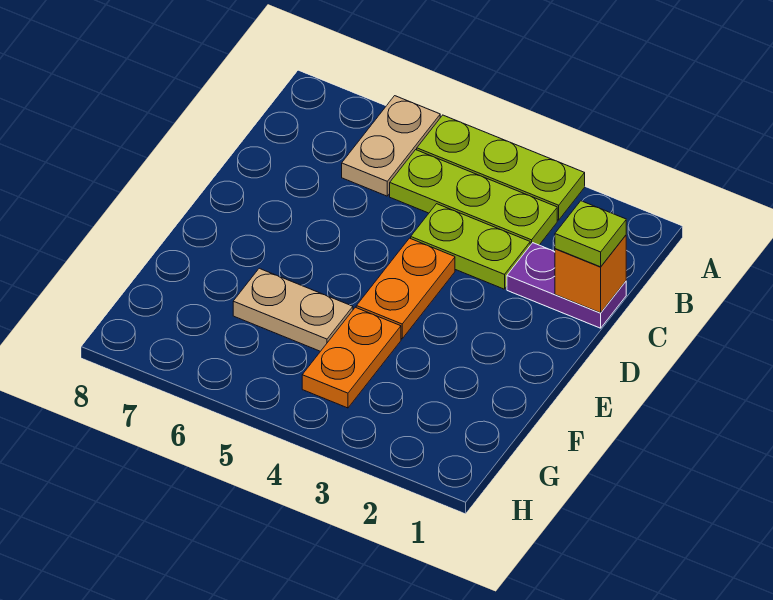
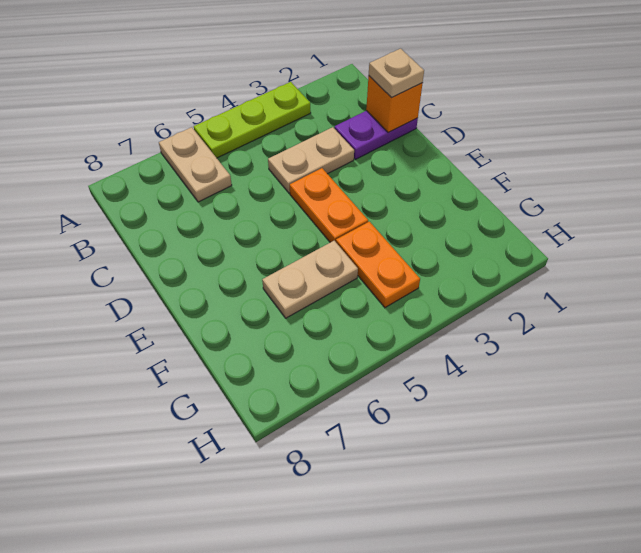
lime plate B3:B5 level 1 -> none
lime plate C1 level 3 -> tan plate C1 level 3
lime plate C3:C4 level 1 -> tan plate C3:C4 level 1

